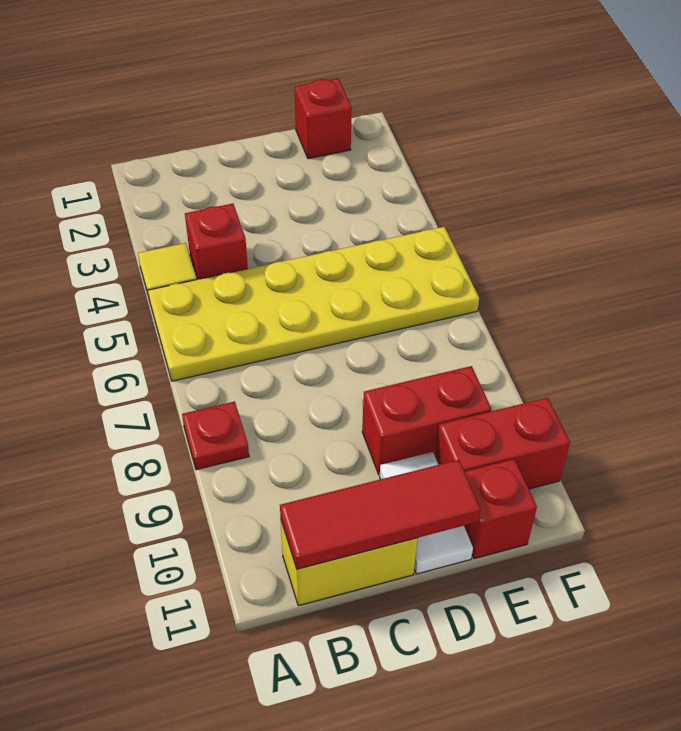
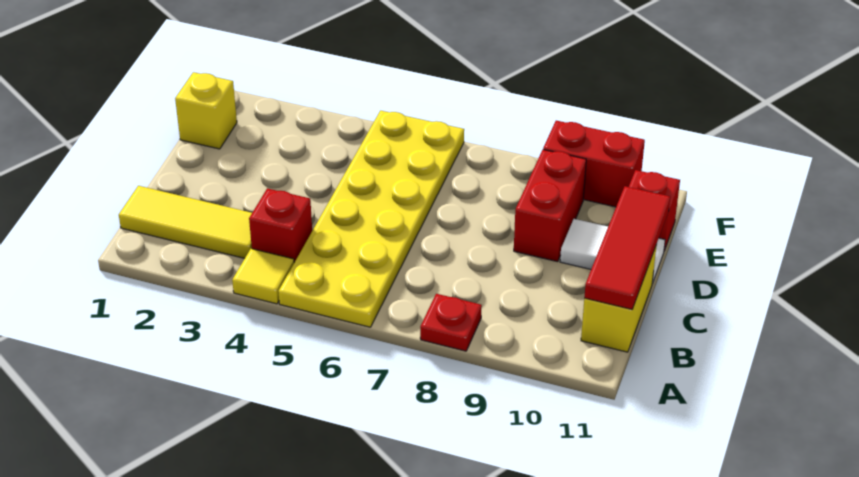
none -> yellow tile B1:B3 level 1
red brick E1 level 1 -> yellow brick E1 level 1
red brick E10:F10 level 1 -> red brick F9:F10 level 1

